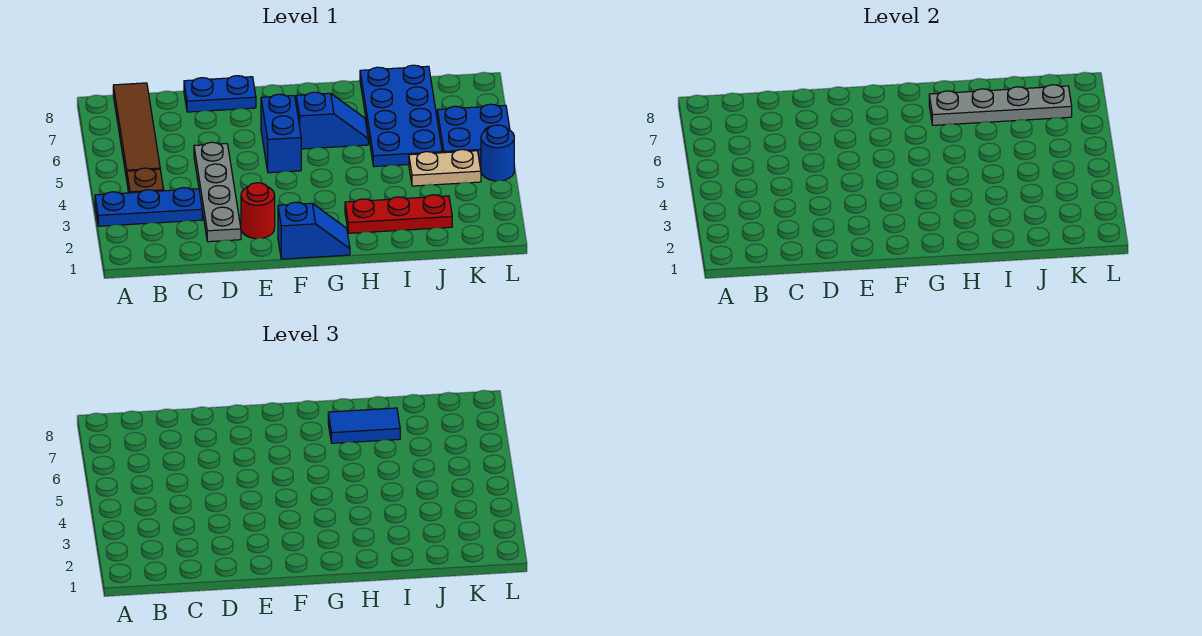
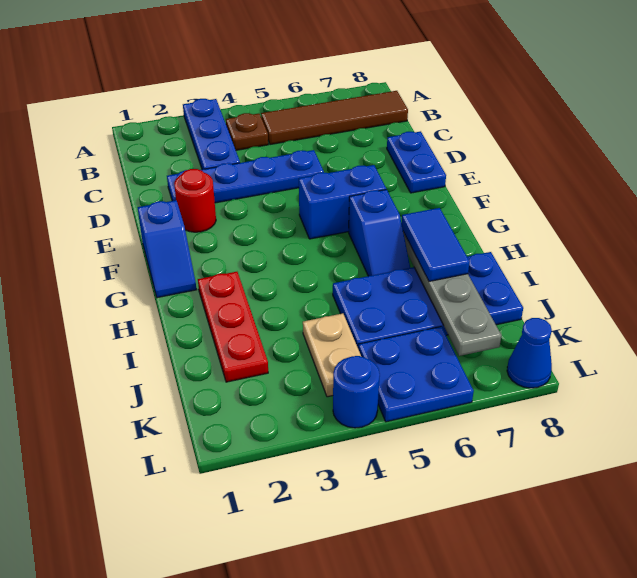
grey plate D2:D5 level 1 -> blue plate D2:D5 level 1
none -> blue cone L8 level 1

